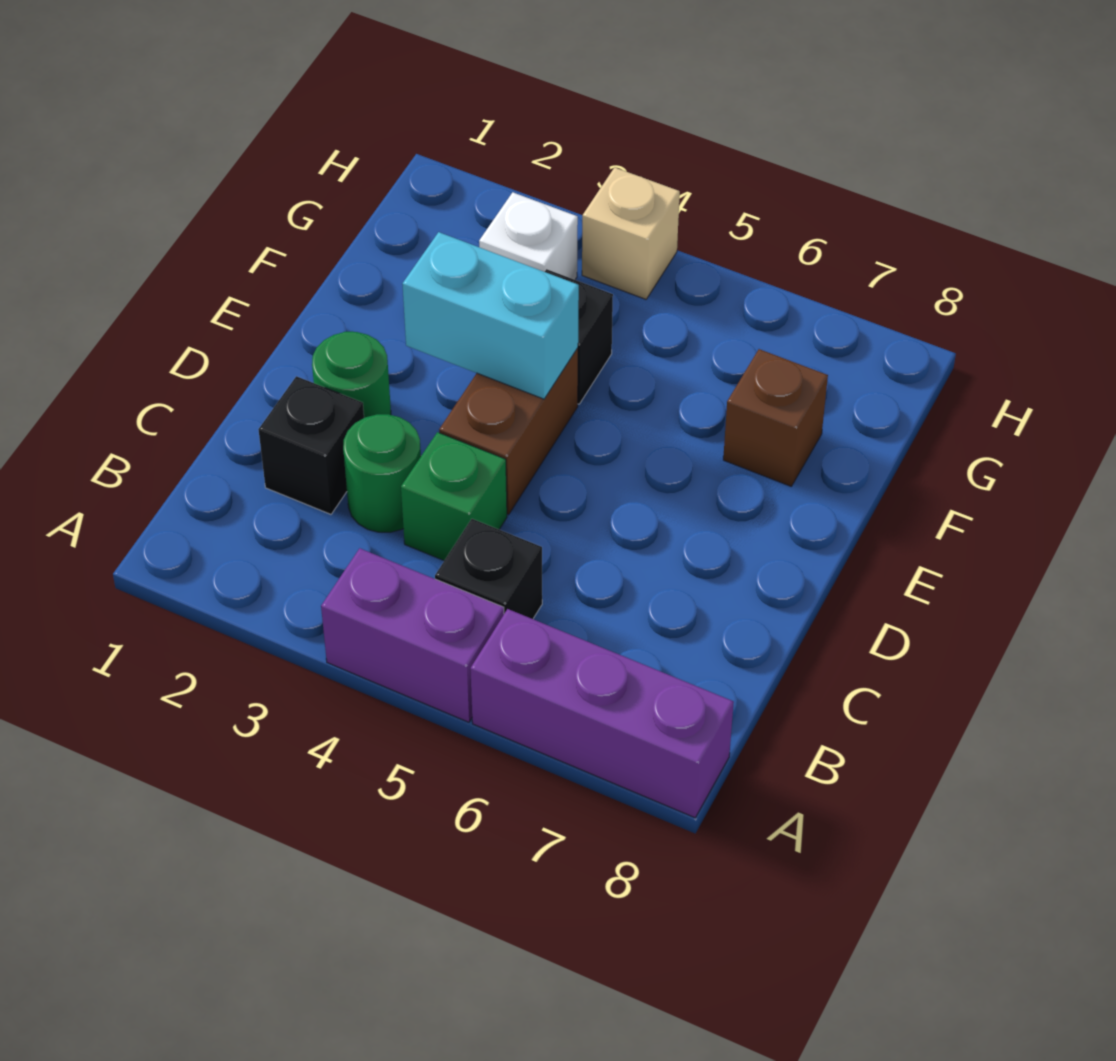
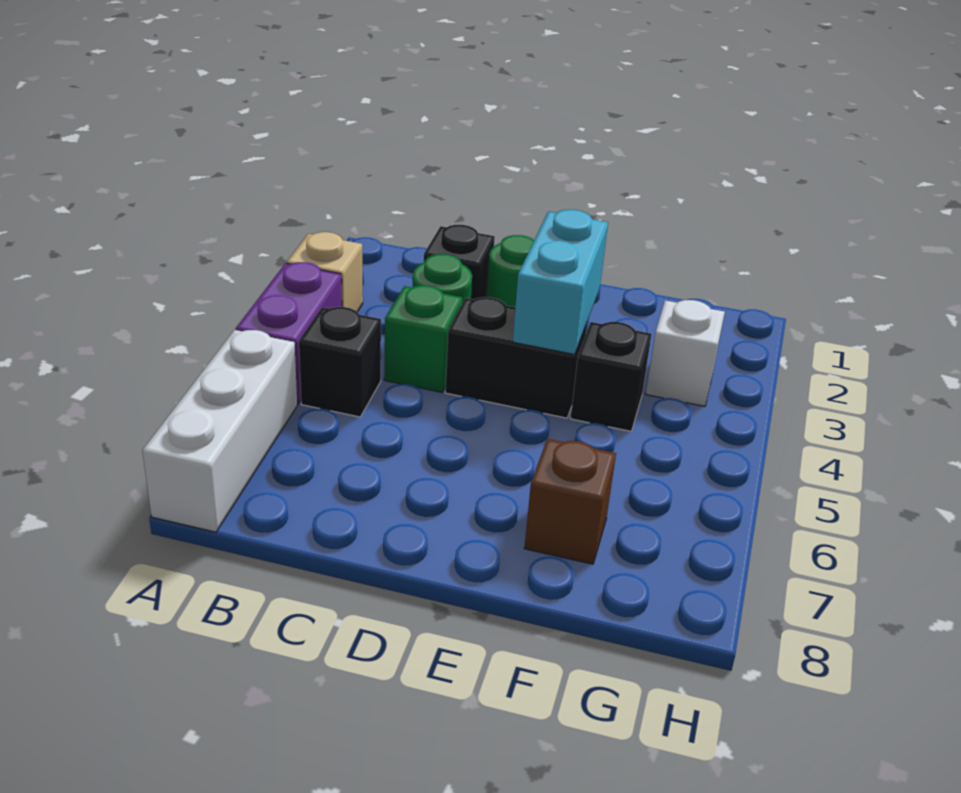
purple brick A6:A8 level 1 -> white brick A6:A8 level 1
brown brick D4:E4 level 1 -> black brick D4:E4 level 1
tan brick H4 level 1 -> tan brick A3 level 1

